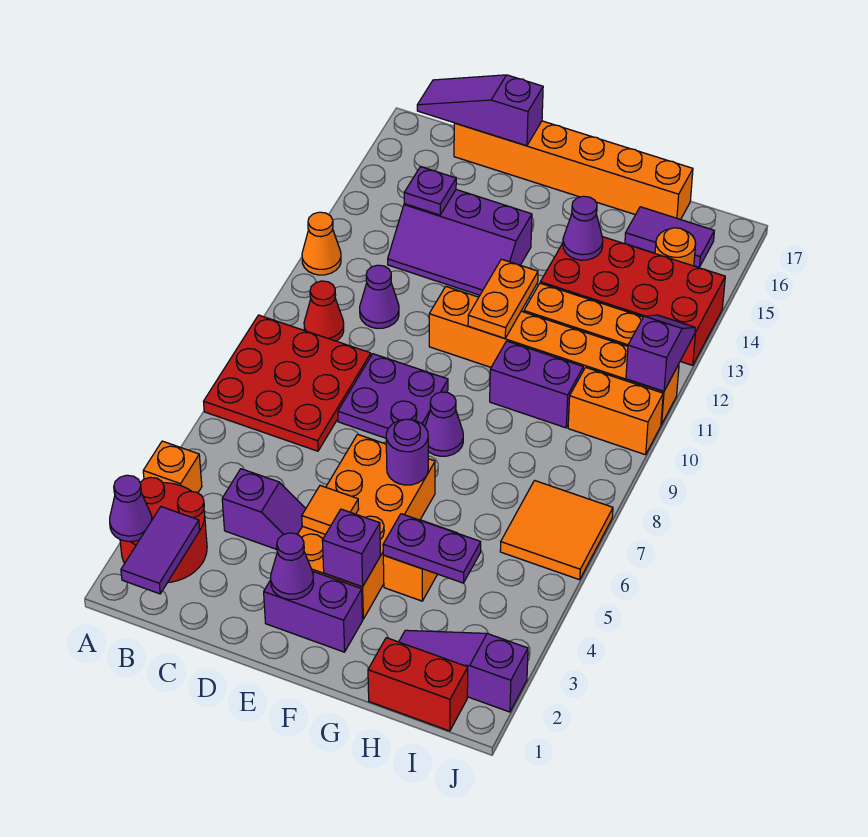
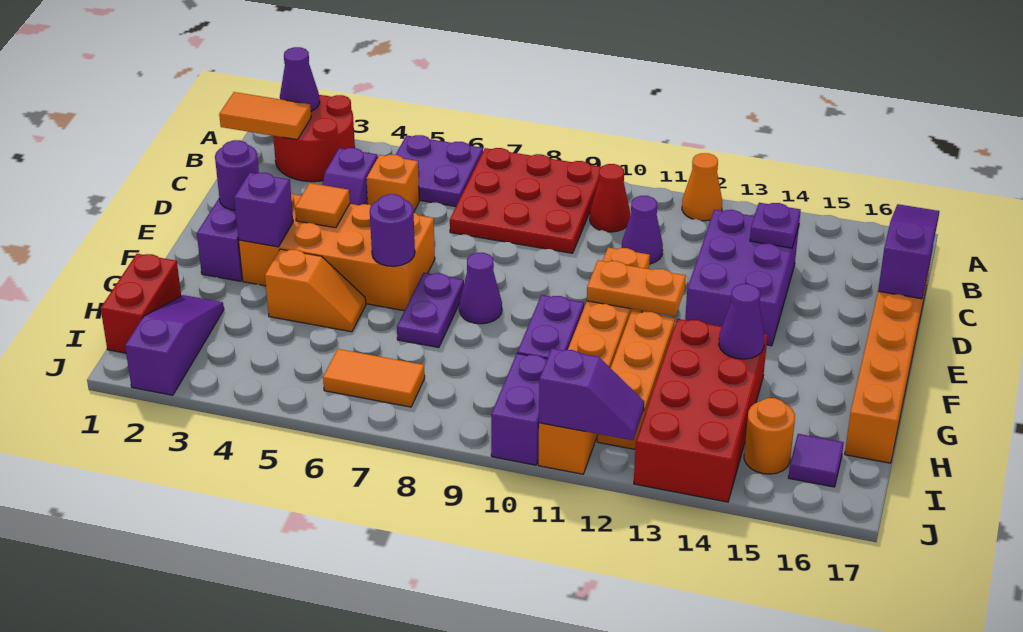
orange brick A4 level 1 -> orange brick C5 level 1
purple tile B1:B2 level 2 -> orange tile B1:B2 level 2
purple slope C13:E14 level 1 top 14 -> purple brick C13:E14 level 1
purple plate D8:E9 level 1 -> purple plate A5:B6 level 1
purple cone E2 level 2 -> purple round brick E2 level 2
purple plate G4:H4 level 2 -> purple plate F7:G7 level 1
purple tile H16:I16 level 1 -> purple tile I16 level 1
orange tile I6:J7 level 1 -> orange tile I6:I7 level 1
orange brick I10:J10 level 1 -> purple brick I10:J10 level 1

